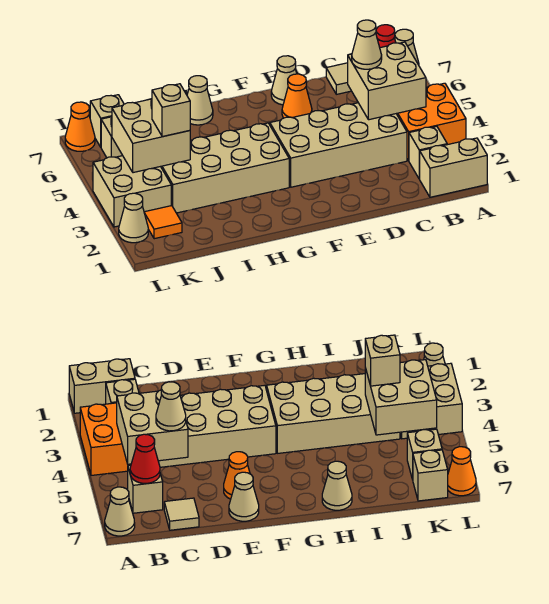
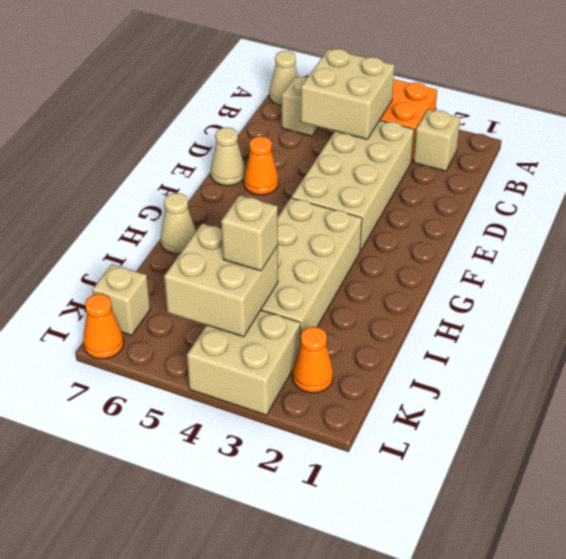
tan brick A1:B1 level 1 -> none
red cone B6 level 2 -> none
tan cone C5 level 3 -> none
tan tile C7 level 1 -> none
orange tile K2 level 1 -> orange cone K2 level 1
tan brick K6 level 1 -> none
tan cone L2 level 1 -> none

